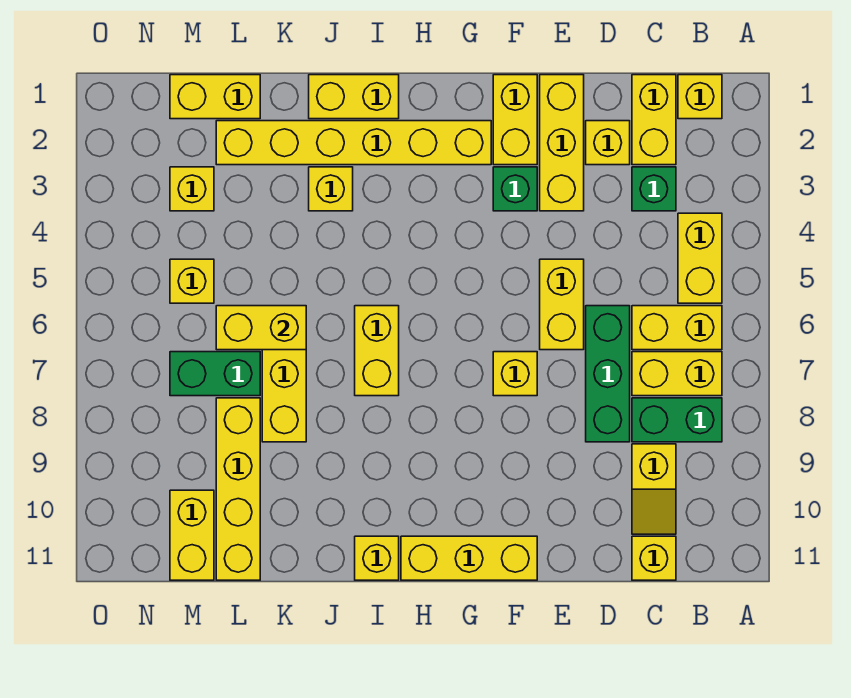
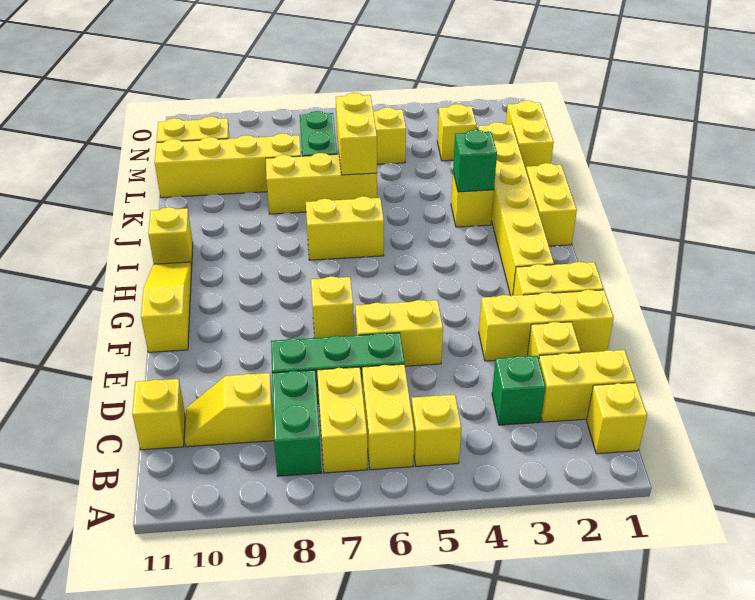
yellow brick B4:B5 level 1 -> yellow brick B5 level 1
green brick F3 level 1 -> green brick J3 level 2
yellow brick F11:H11 level 1 -> yellow slope F11:H11 level 1 top F

